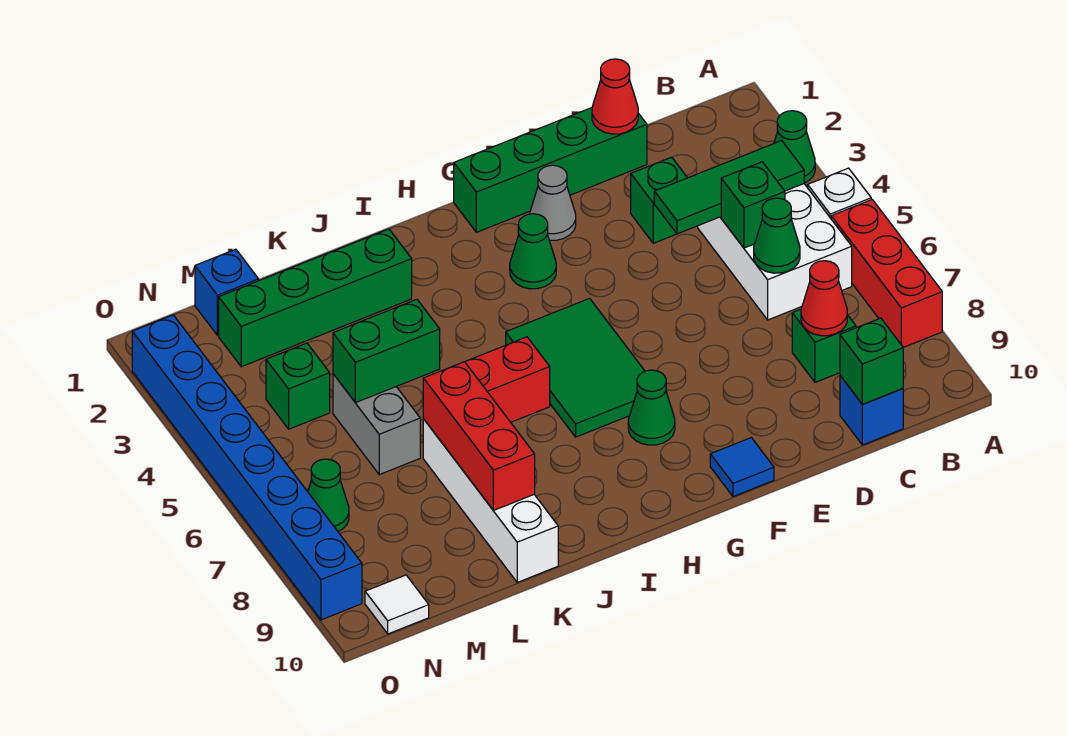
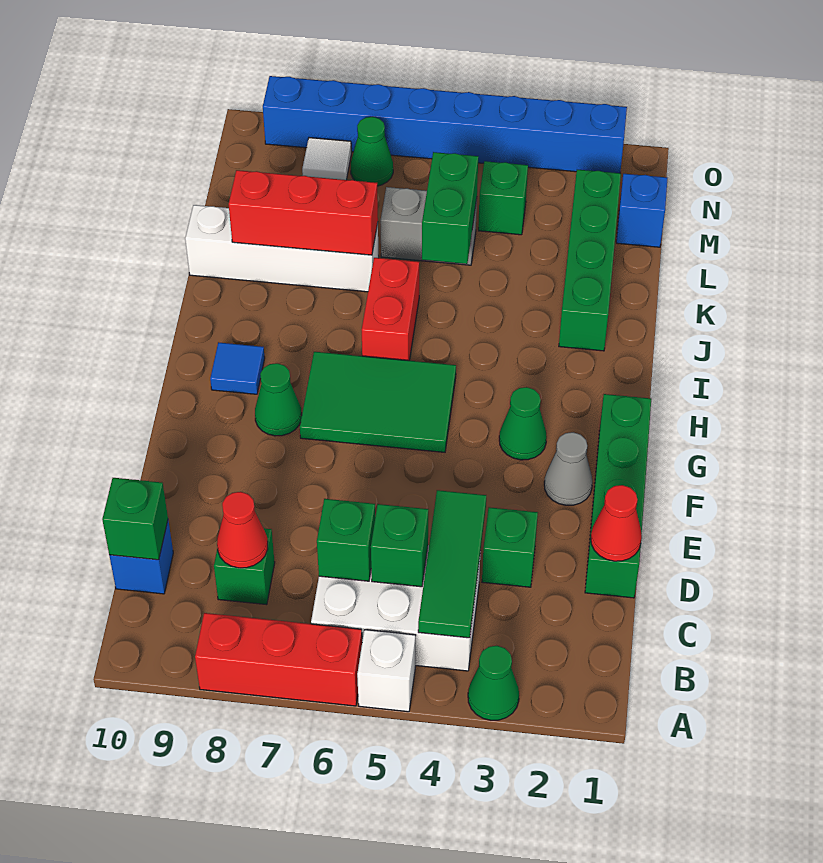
green cone C6 level 2 -> green brick C6 level 2
blue tile F10 level 1 -> blue tile H9 level 1
white tile N10 level 1 -> white tile N8 level 1

